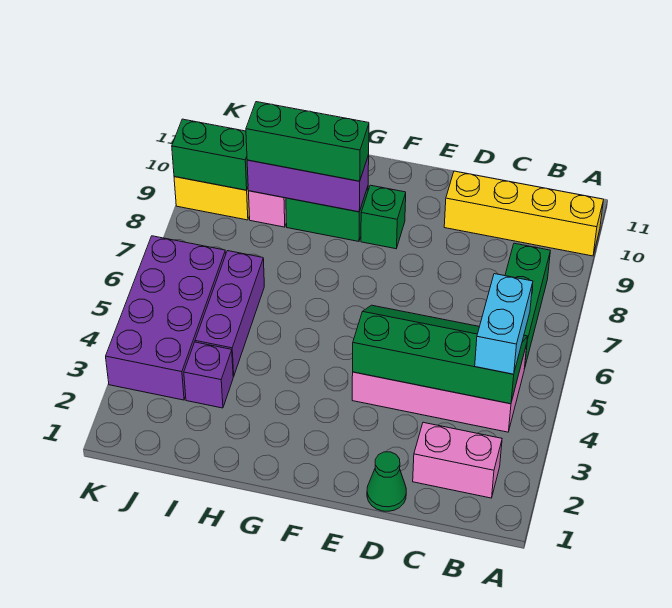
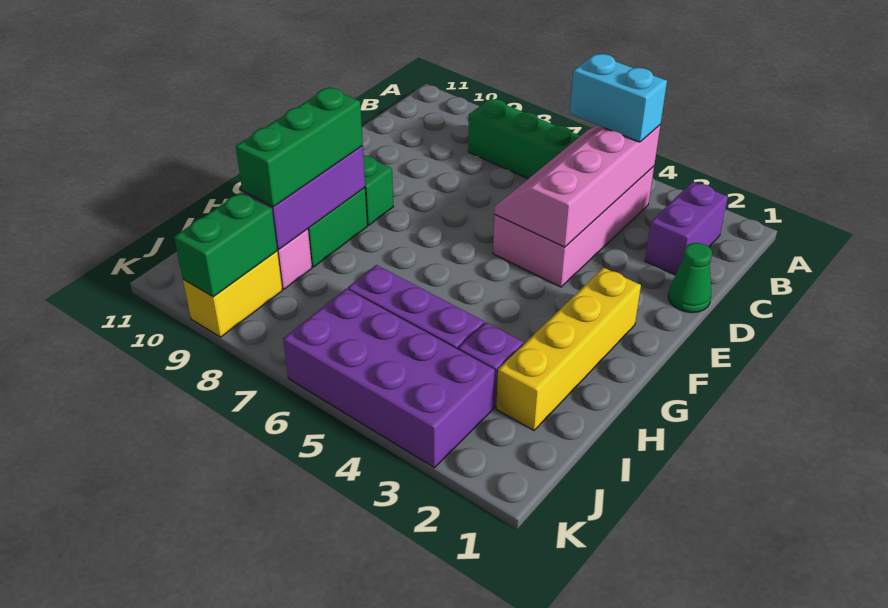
yellow brick A10:D10 level 1 -> yellow brick F2:I2 level 1
pink brick B2:C2 level 1 -> purple brick B2:C2 level 1
green slope B4:E5 level 2 top 4 -> pink slope B4:E5 level 2 top 4

